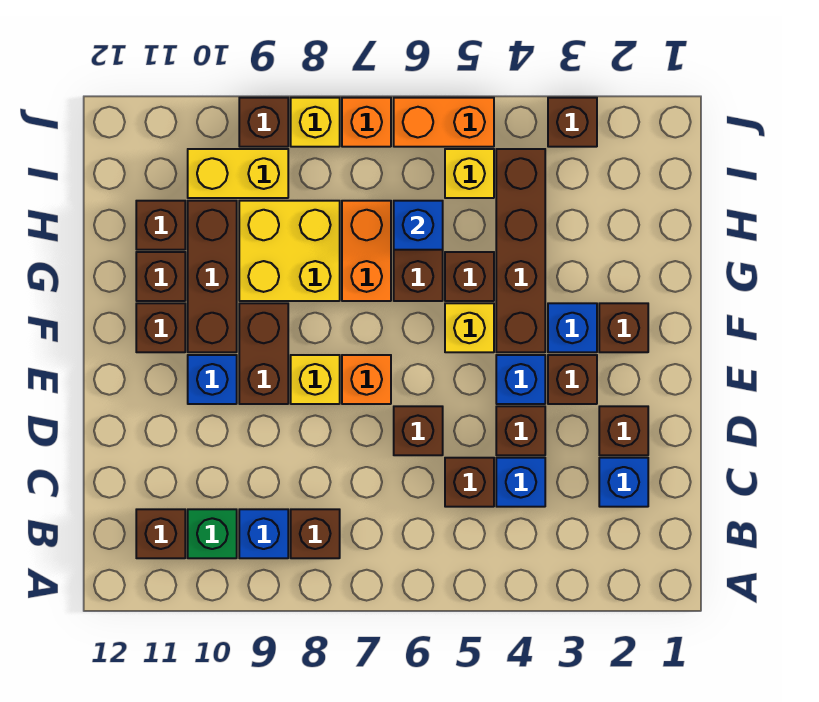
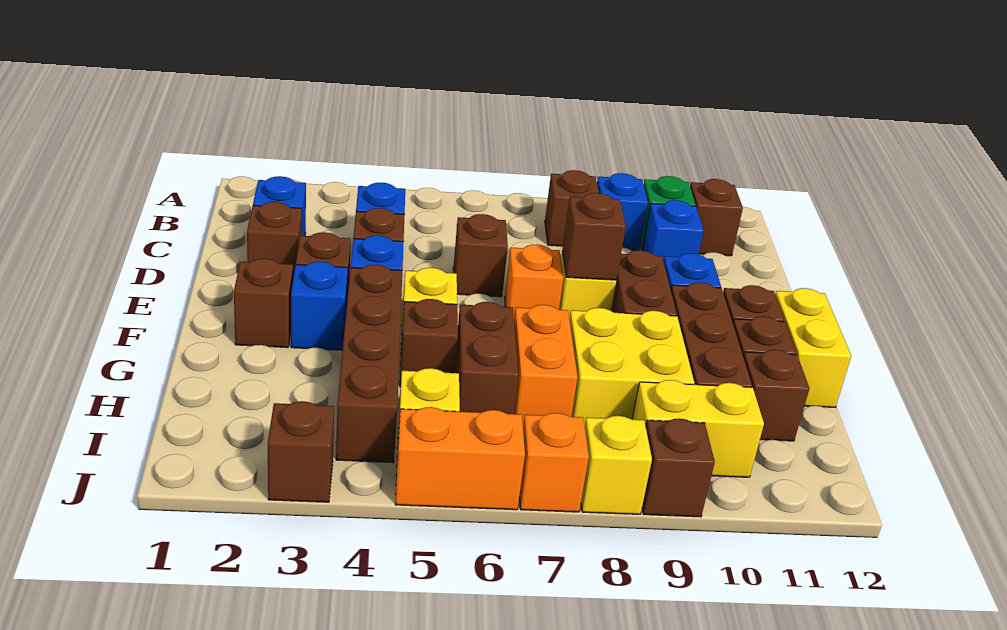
brown brick C5 level 1 -> brown brick E8 level 2
none -> yellow brick F12:G12 level 1
blue brick H6 level 2 -> blue brick C10 level 1

